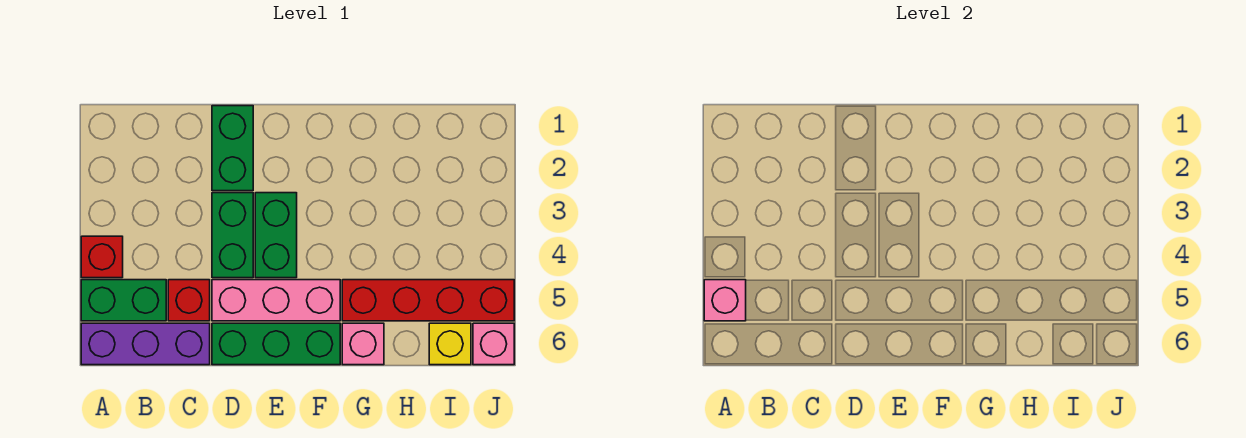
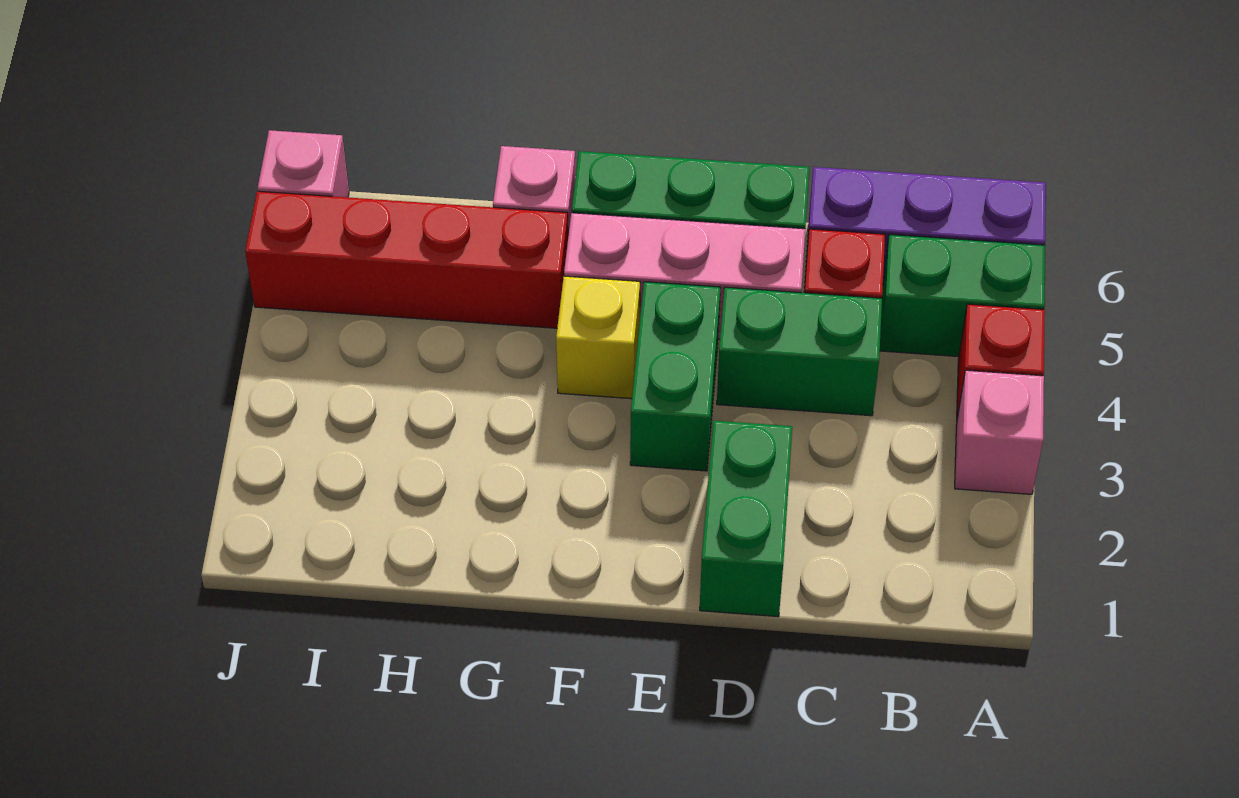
pink brick A5 level 2 -> pink brick A3 level 1
green brick D3:D4 level 1 -> green brick C4:D4 level 1
yellow brick I6 level 1 -> yellow brick F4 level 1

